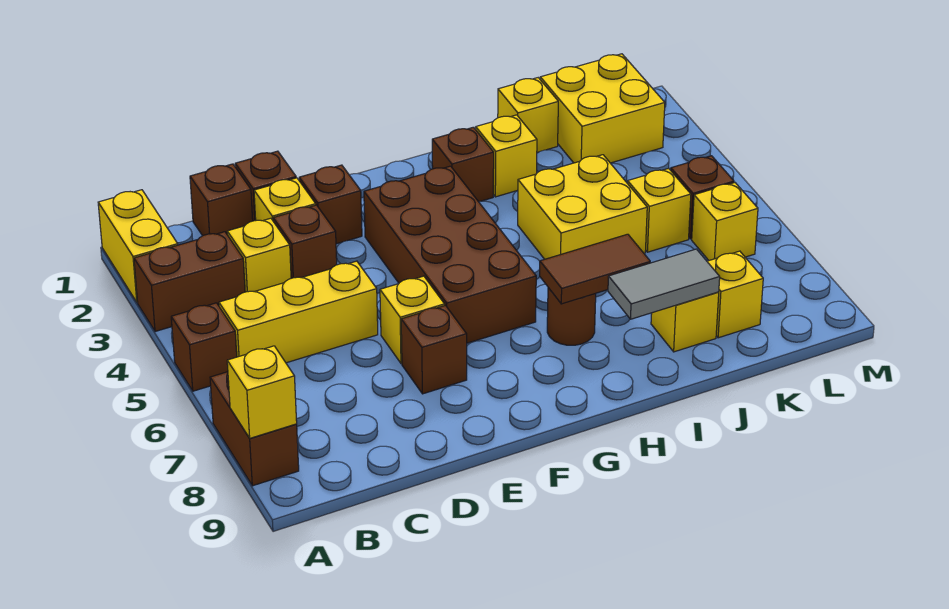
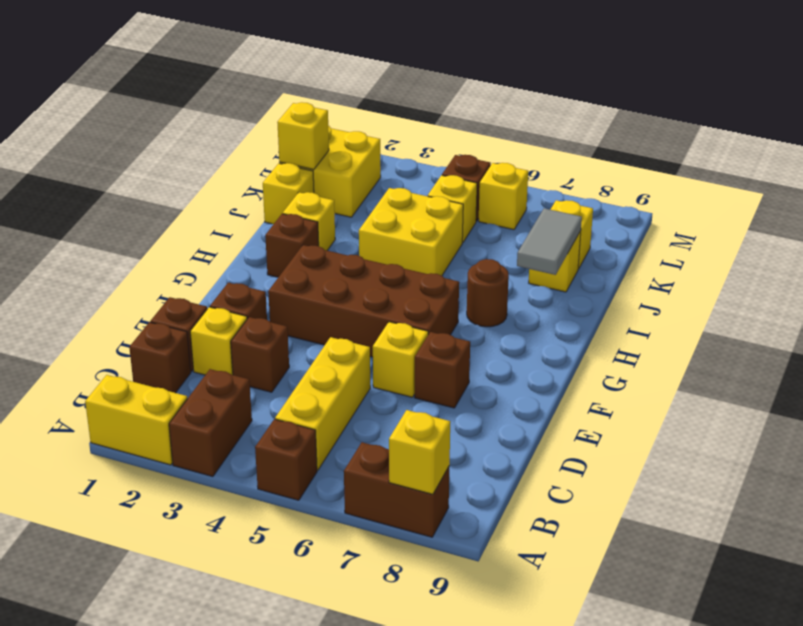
yellow brick C3 level 1 -> yellow brick K1 level 2
brown tile H7:I7 level 2 -> none

